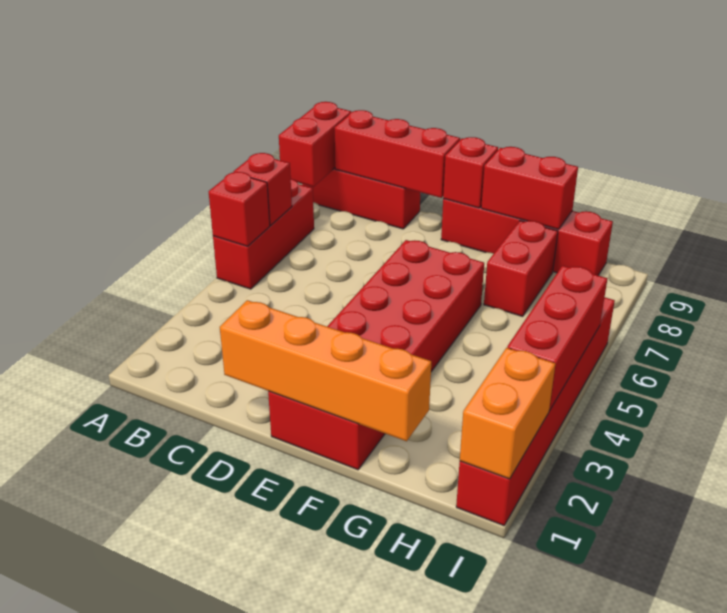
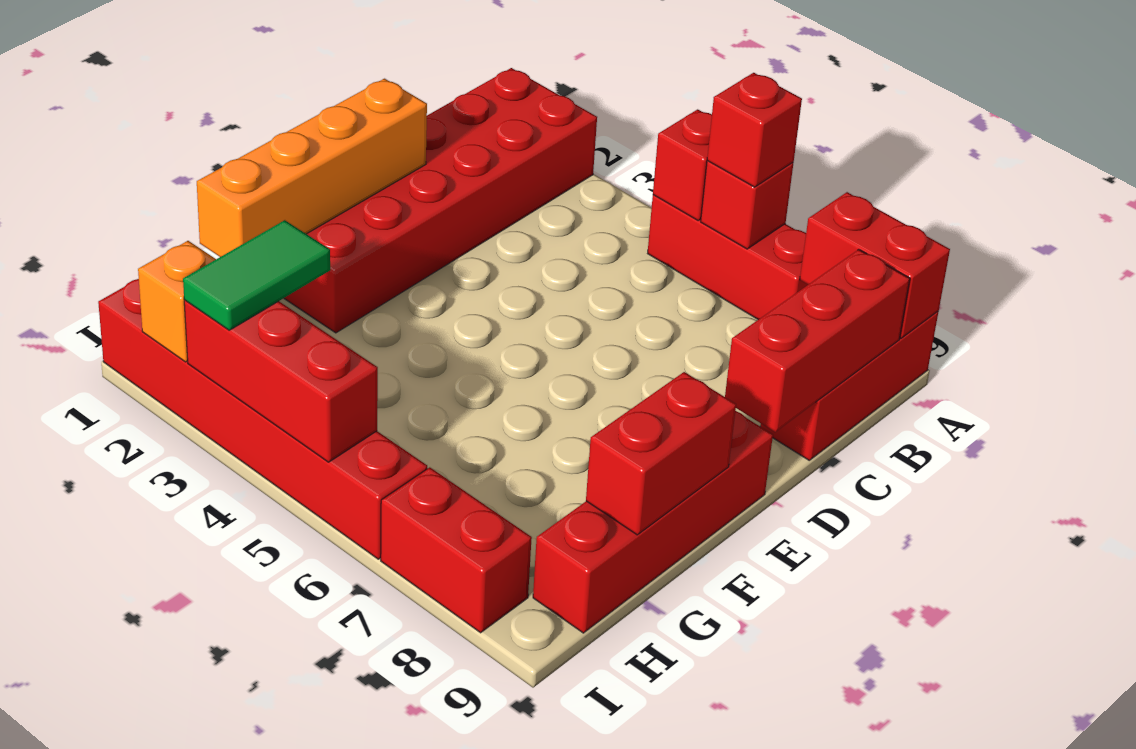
red brick E1:F6 level 1 -> red brick A1:F2 level 1
red brick E9 level 2 -> red brick A6 level 3
red brick G7:G8 level 1 -> red brick I7:I8 level 1
none -> green tile H3:I3 level 3
orange brick I1:I2 level 2 -> orange brick I2 level 2

